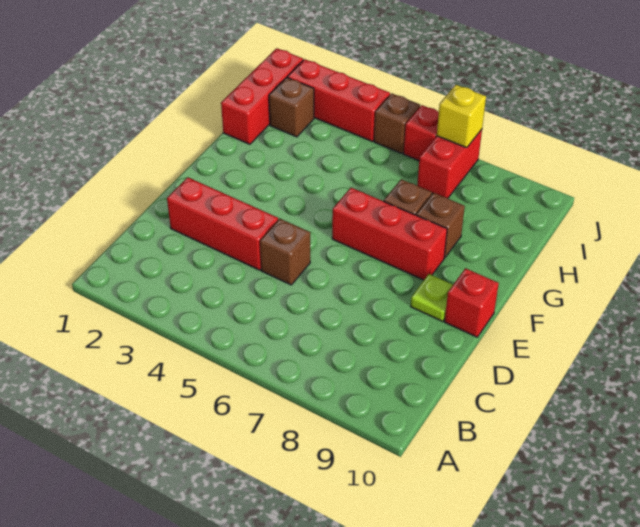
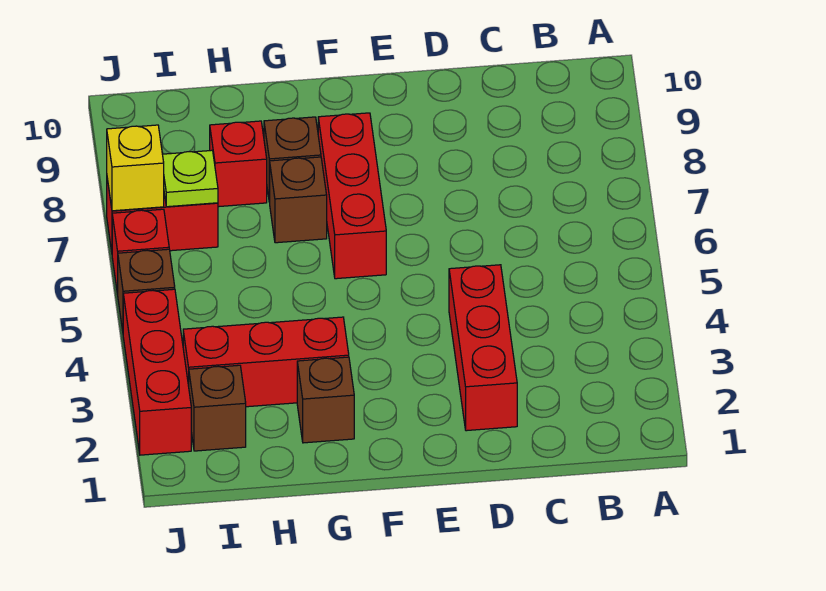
brown brick D5 level 1 -> brown brick G2 level 1
lime plate E9 level 1 -> lime plate I7 level 2
red brick E10 level 1 -> red brick H8 level 1
red brick H1:J1 level 1 -> red brick G3:I3 level 1

